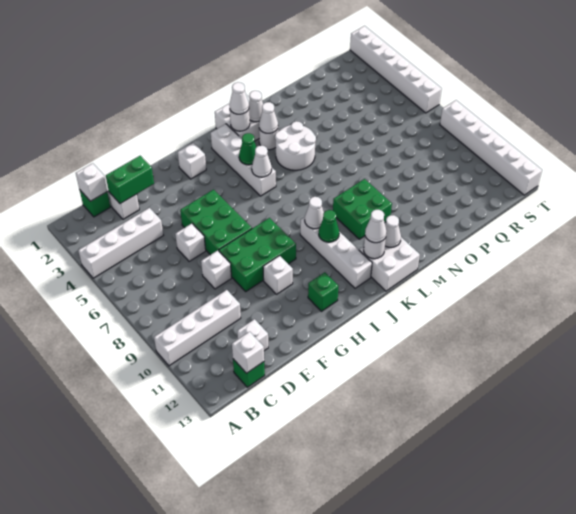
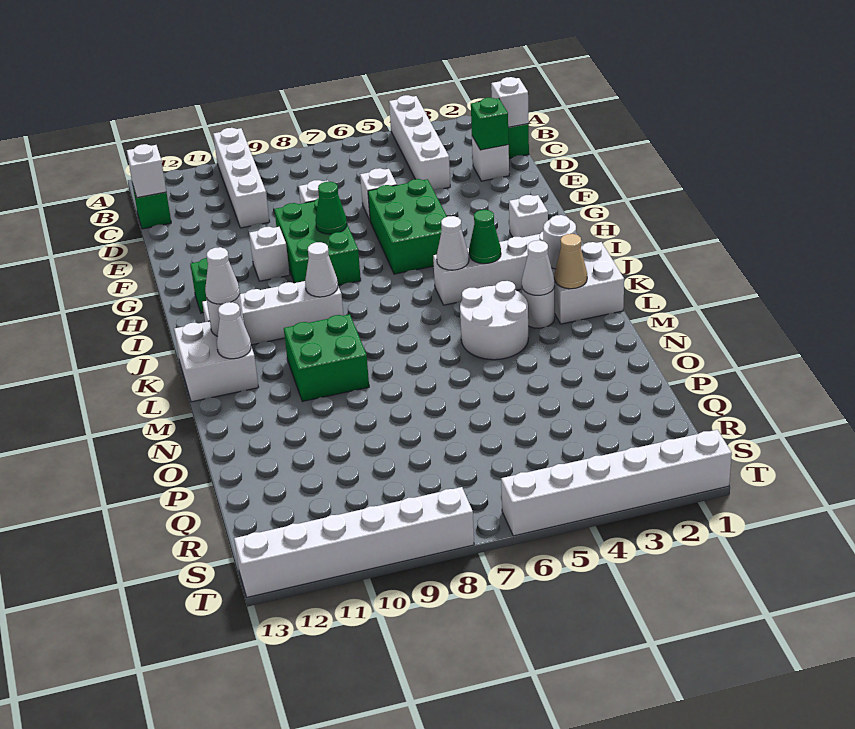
green brick D2:E2 level 2 -> green brick D2 level 2
white brick D12 level 1 -> none
green brick F5:G7 level 1 -> green brick F5:H6 level 1
green cone J10 level 2 -> green cone G8 level 2
white cone K2 level 3 -> none
white cone L2 level 2 -> tan cone L2 level 2

